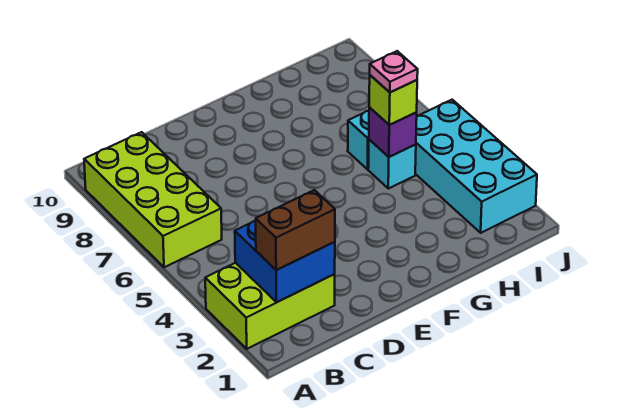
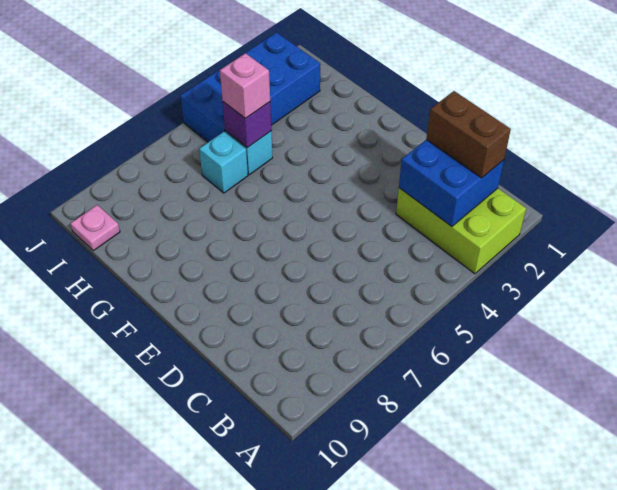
lime brick A6:B9 level 1 -> none
lime brick H5 level 3 -> pink brick H5 level 3
pink plate H5 level 4 -> pink plate I10 level 1
cyan brick I2:J5 level 1 -> blue brick I2:J5 level 1

